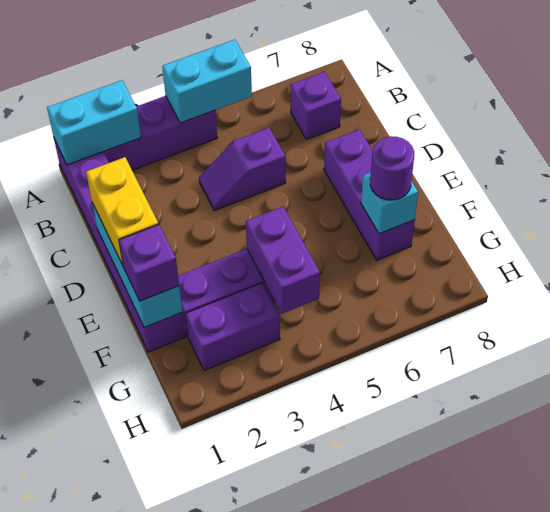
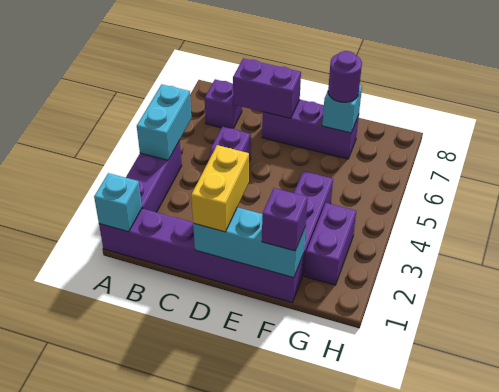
cyan brick A1:A2 level 2 -> cyan brick A1 level 2
yellow brick D1:E1 level 3 -> yellow brick D1:D2 level 3
purple brick F4:G4 level 2 -> purple brick C7:D7 level 2

